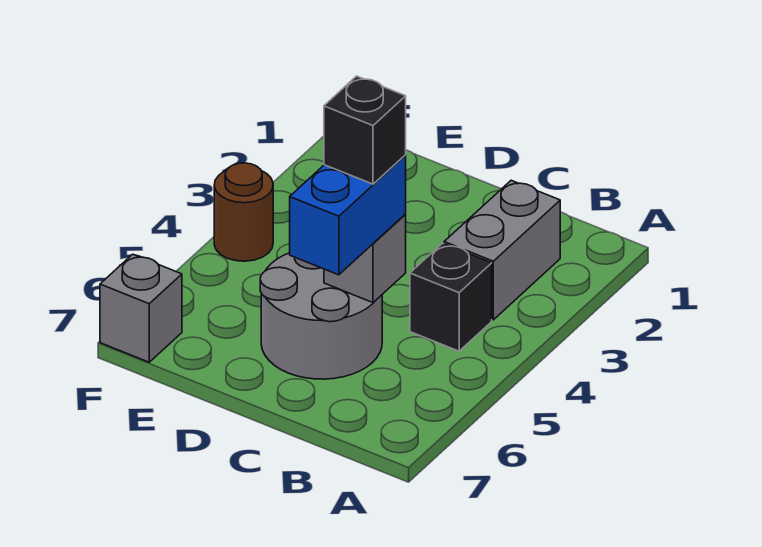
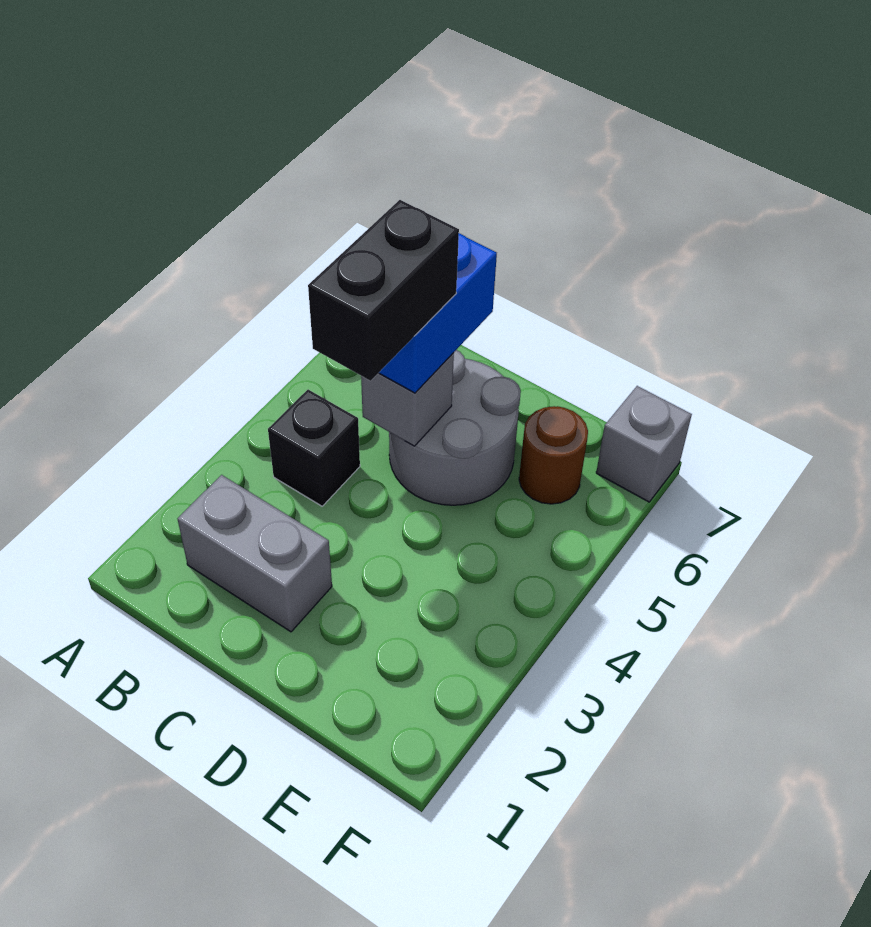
grey brick B2:B3 level 1 -> grey brick B2:C2 level 1
black brick C5 level 4 -> black brick C4:C5 level 4
brown round brick F4 level 1 -> brown round brick E6 level 1

